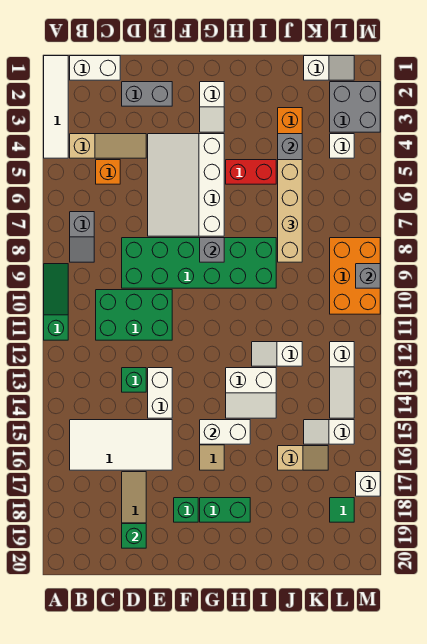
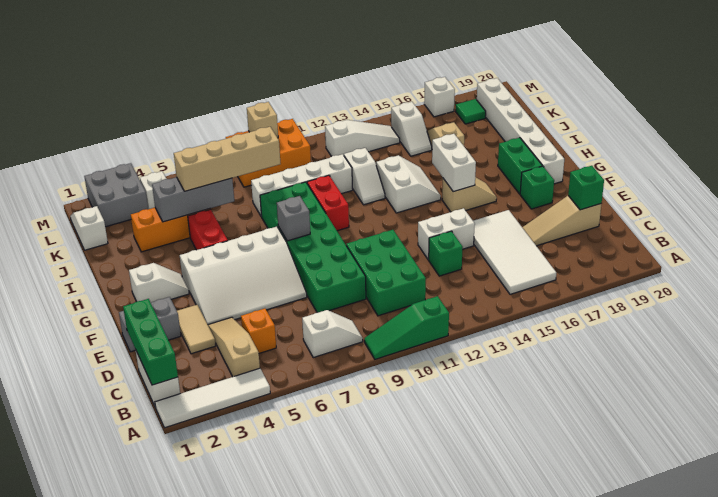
none -> green brick B1:D1 level 2
grey slope B7:B8 level 1 top 7 -> white slope B7:B8 level 1 top 7
grey brick D2:E2 level 1 -> grey brick E1:E2 level 1
none -> tan tile D3:E3 level 1
none -> white brick G19:L19 level 1
none -> red brick H10:I10 level 1
none -> white brick J8:J11 level 1
grey brick M9 level 2 -> tan brick M9 level 2

